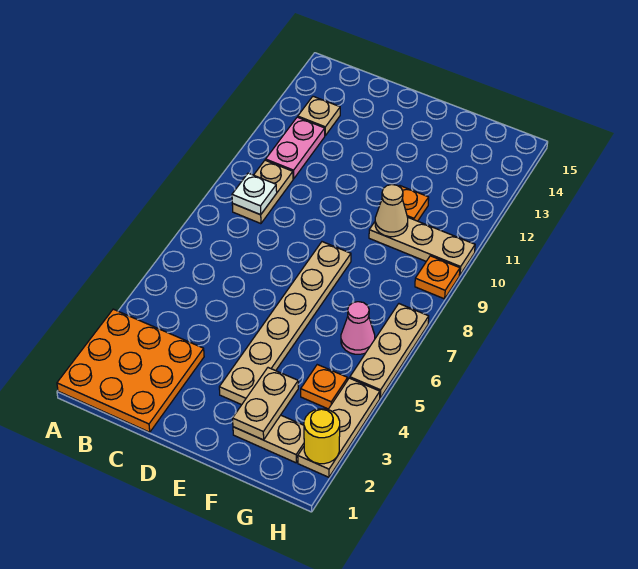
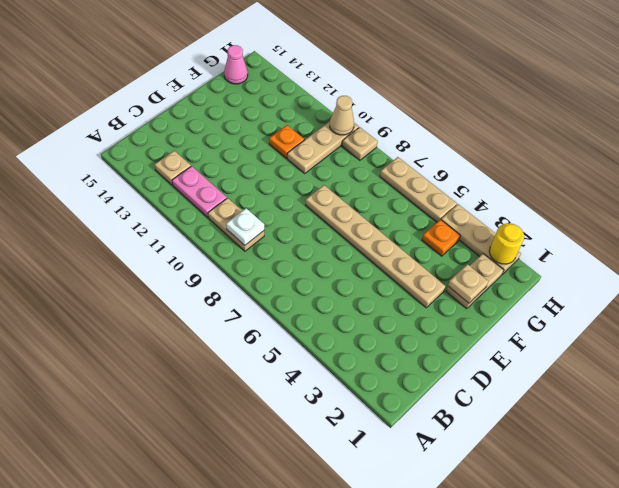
orange plate A1:C3 level 1 -> none
tan plate F2:F3 level 2 -> tan plate F2 level 2
tan cone F10 level 2 -> tan cone H10 level 2
pink cone G6 level 1 -> pink cone G15 level 1
orange plate H9 level 1 -> tan plate H9 level 1

